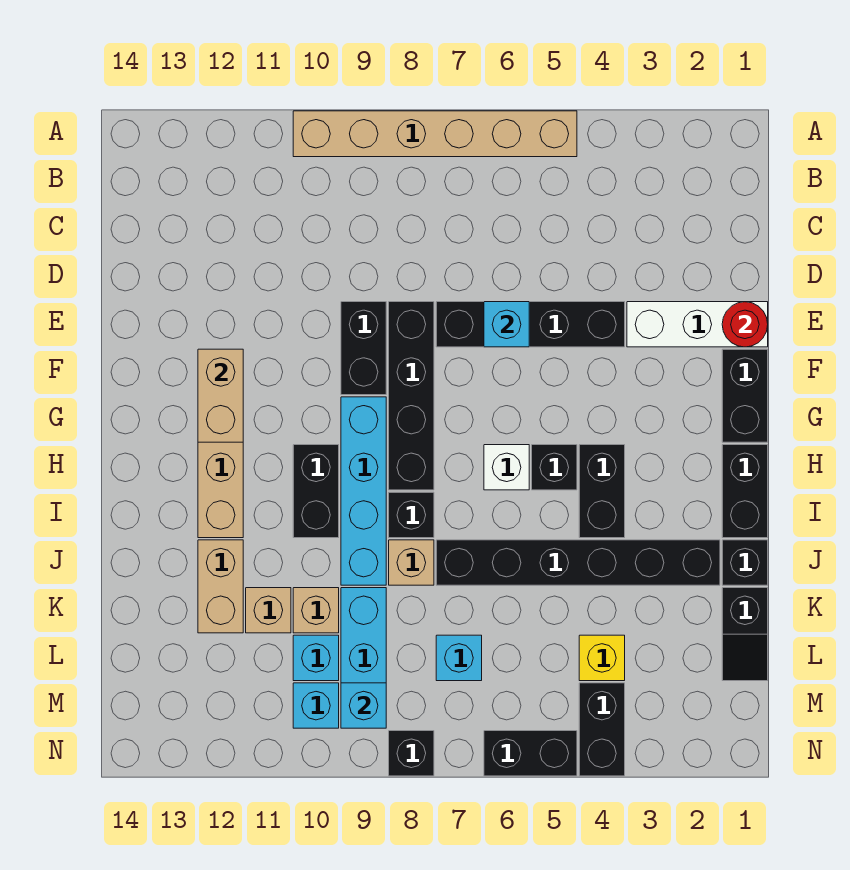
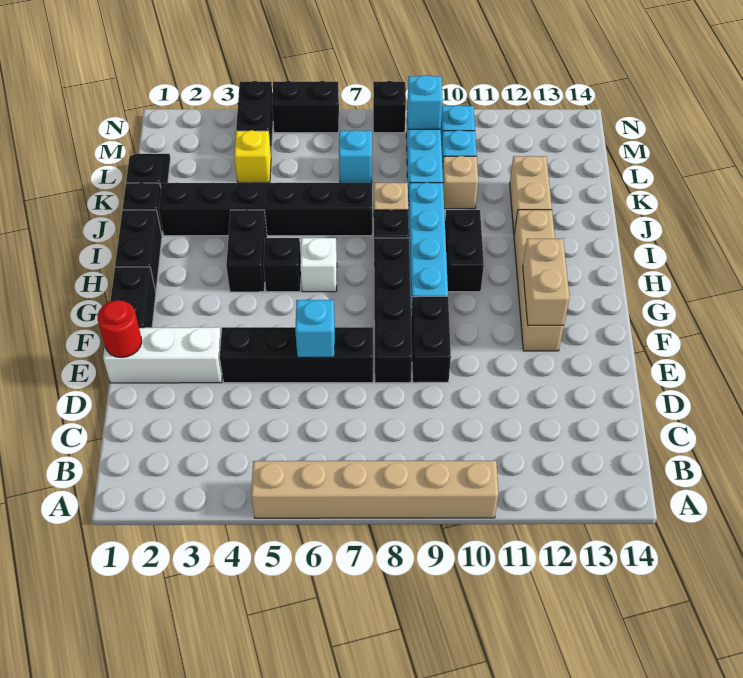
tan brick K11 level 1 -> none

